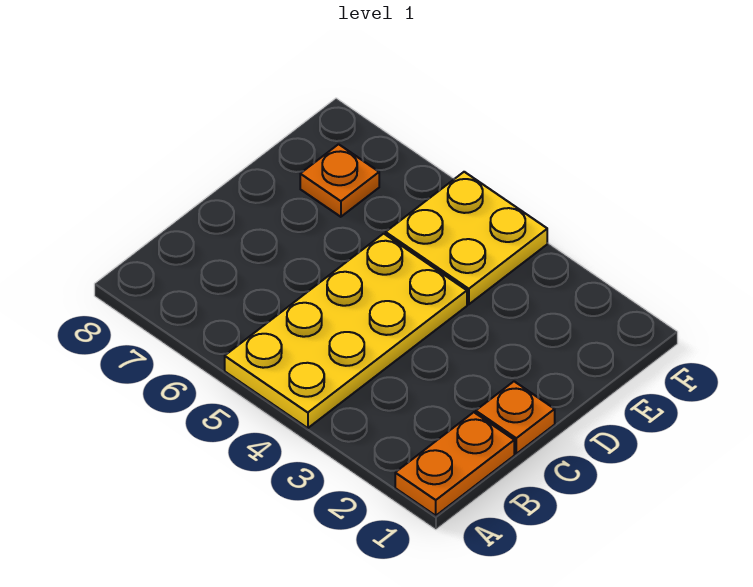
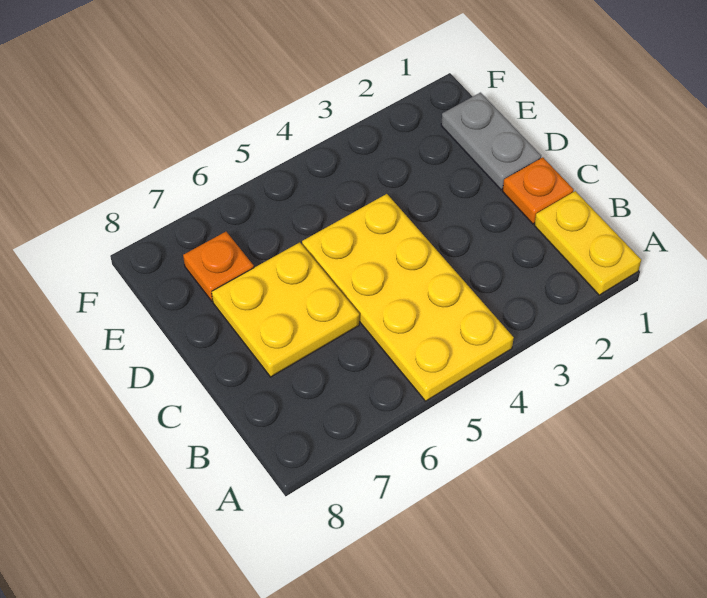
orange plate A1:B1 level 1 -> yellow plate A1:B1 level 1
none -> grey plate D1:E1 level 1
yellow plate E4:F5 level 1 -> yellow plate C6:D7 level 1

